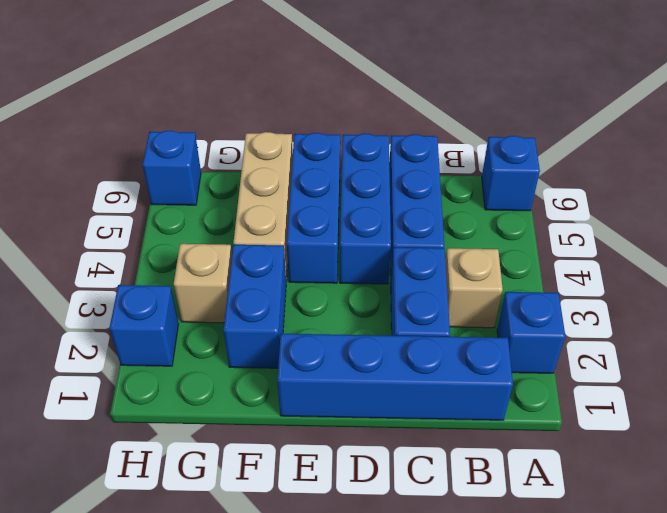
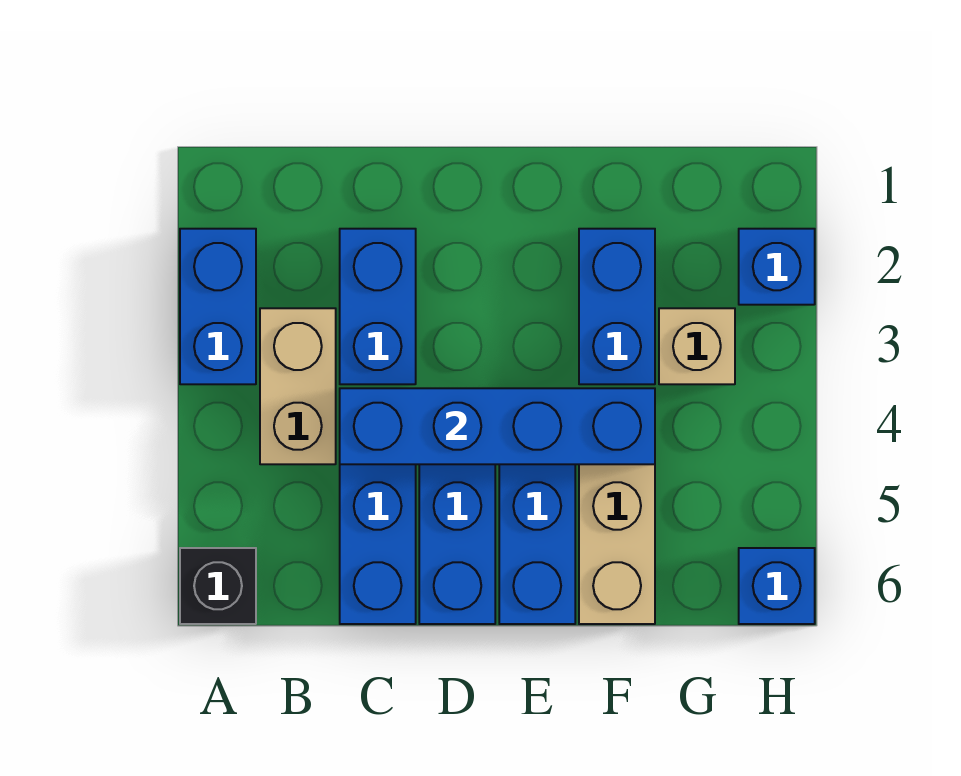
blue brick A2 level 1 -> blue brick A2:A3 level 1
blue brick A6 level 1 -> black brick A6 level 1
blue brick B1:E1 level 1 -> blue brick C4:F4 level 2
tan brick B3 level 1 -> tan brick B3:B4 level 1

